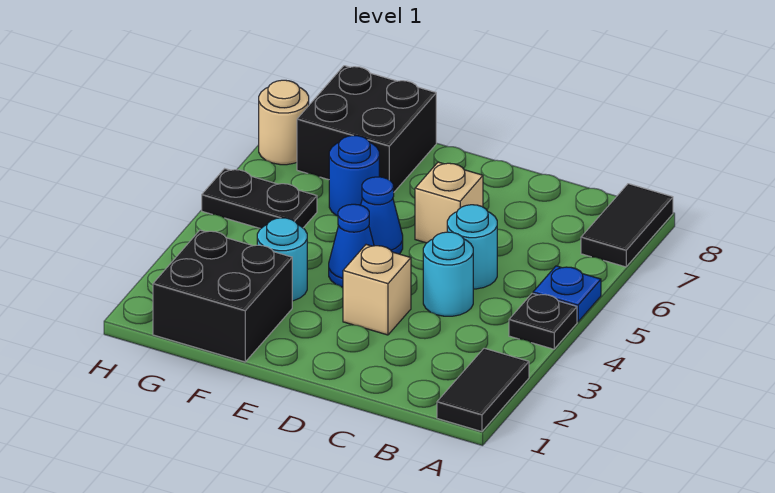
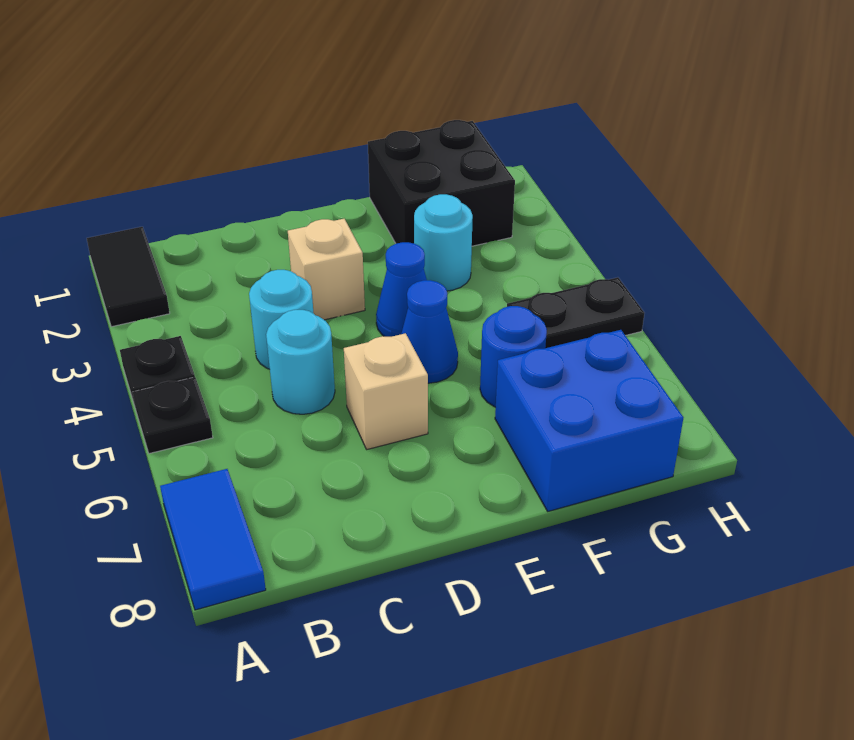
blue plate A5 level 1 -> black plate A5 level 1
black tile A7:A8 level 1 -> blue tile A7:A8 level 1
black brick F7:G8 level 1 -> blue brick F7:G8 level 1
tan round brick H7 level 1 -> none

